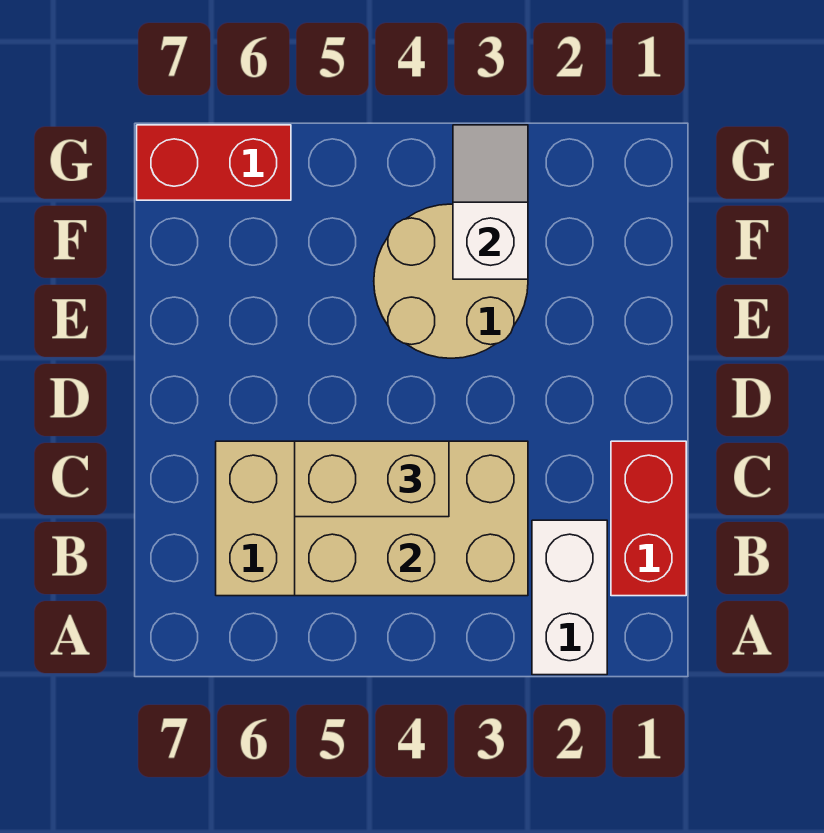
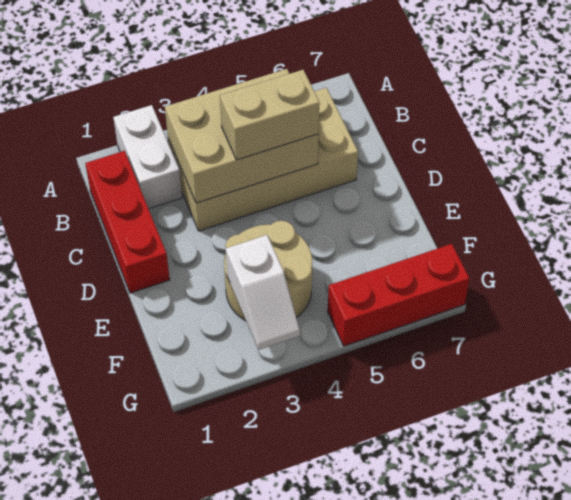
red brick B1:C1 level 1 -> red brick B1:D1 level 1
red brick G6:G7 level 1 -> red brick G5:G7 level 1

